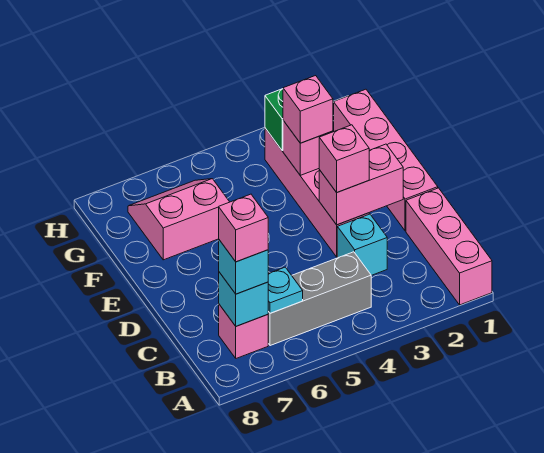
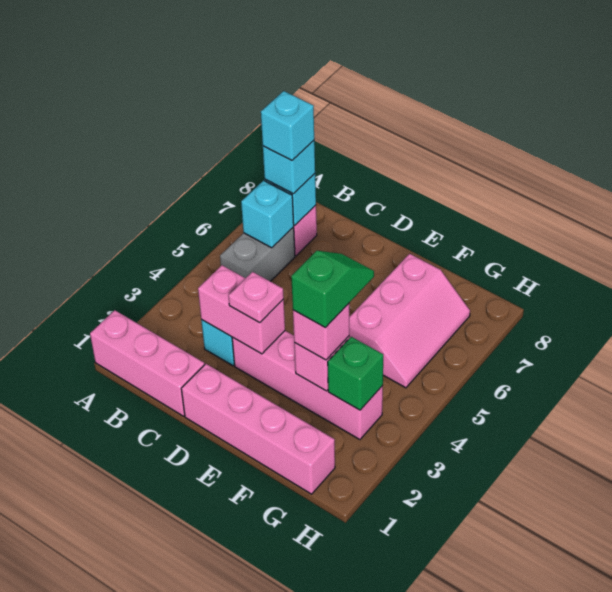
grey brick B4:B6 level 1 -> grey brick B5:B6 level 1
cyan plate B6 level 2 -> cyan brick B6 level 2
pink brick B7 level 4 -> cyan brick B7 level 4
pink brick D2:D3 level 2 -> pink brick C3:D3 level 2
pink brick D3 level 3 -> pink plate D3 level 3
none -> green slope F3:F4 level 4 top 3
pink slope F6:G7 level 1 top F -> pink slope F5:G7 level 1 top F

